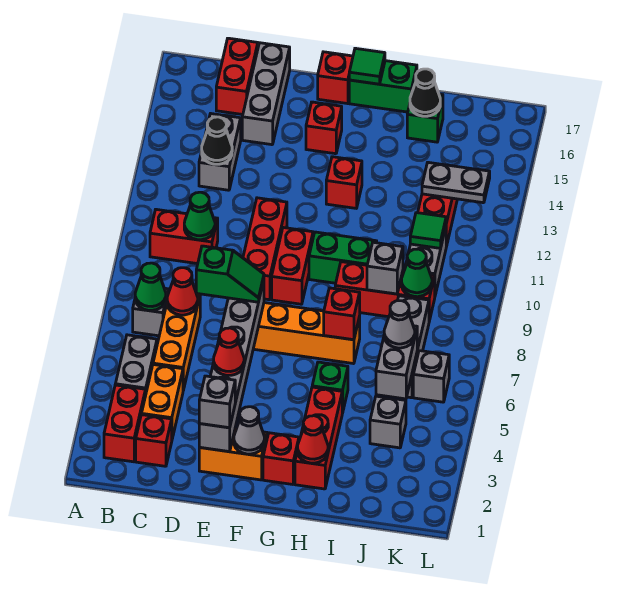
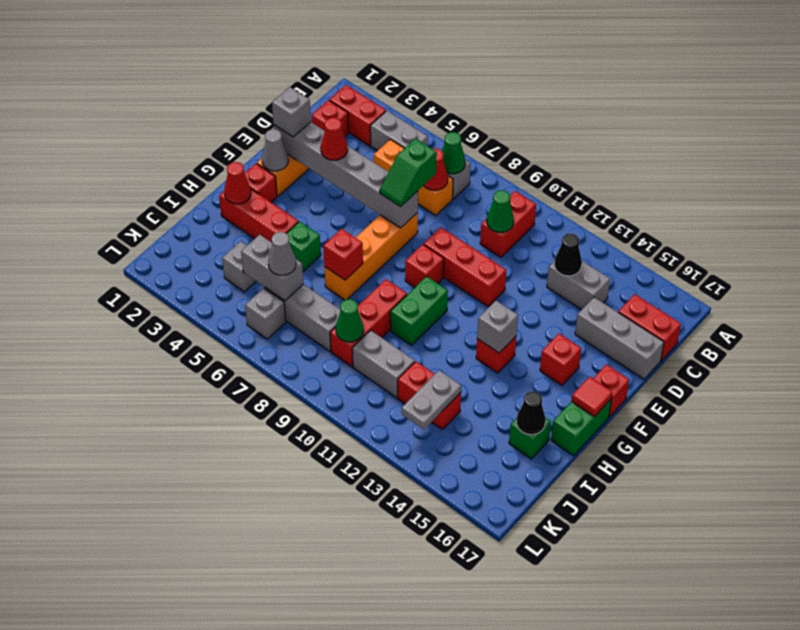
orange brick C3:C4 level 1 -> none
red brick F9:F10 level 1 -> red brick F9 level 1
green tile G17 level 2 -> red tile G17 level 2
grey brick I9 level 2 -> grey brick G13 level 2
green tile J11 level 2 -> none

